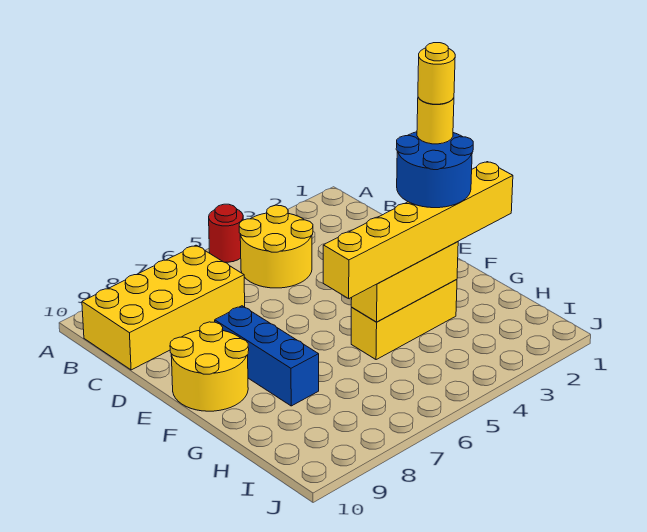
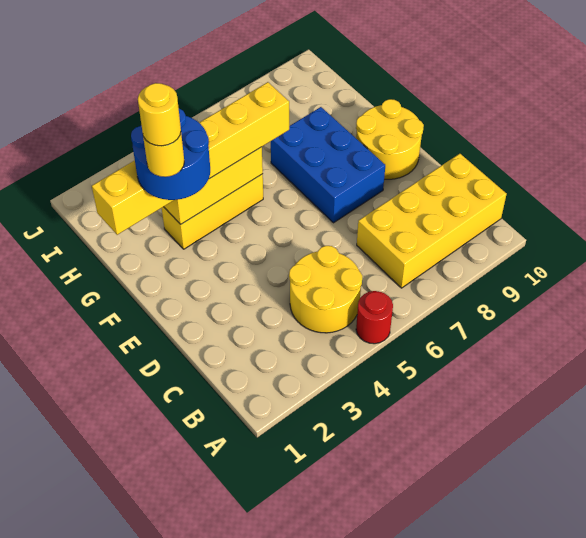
blue brick E8:G8 level 1 -> blue brick E7:G8 level 1

